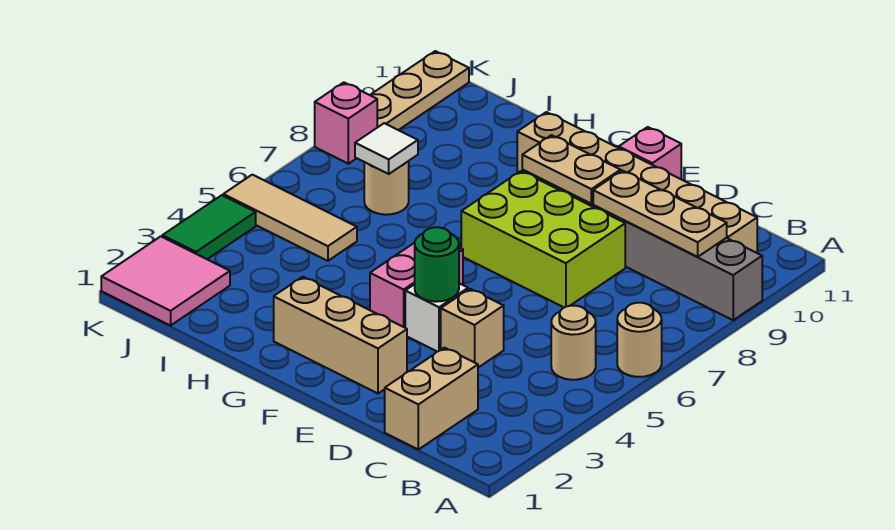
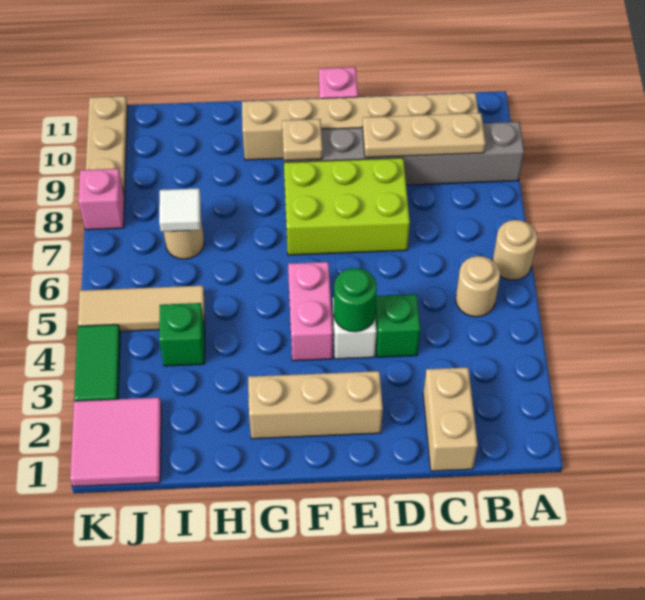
tan brick D4 level 1 -> green brick D4 level 1
tan plate E9:F9 level 2 -> tan plate F9 level 2
none -> green brick I4 level 1

